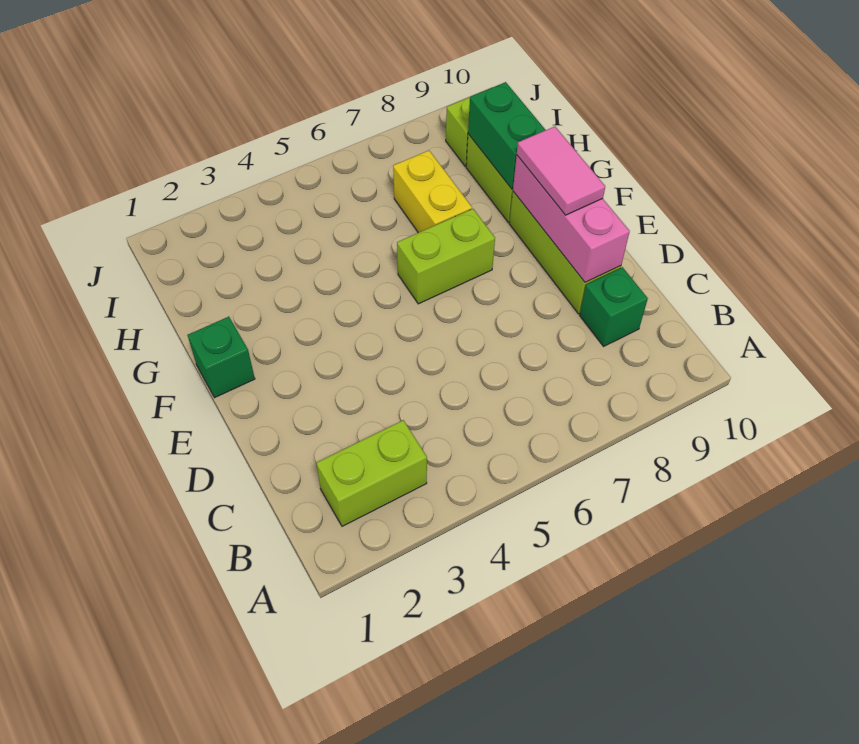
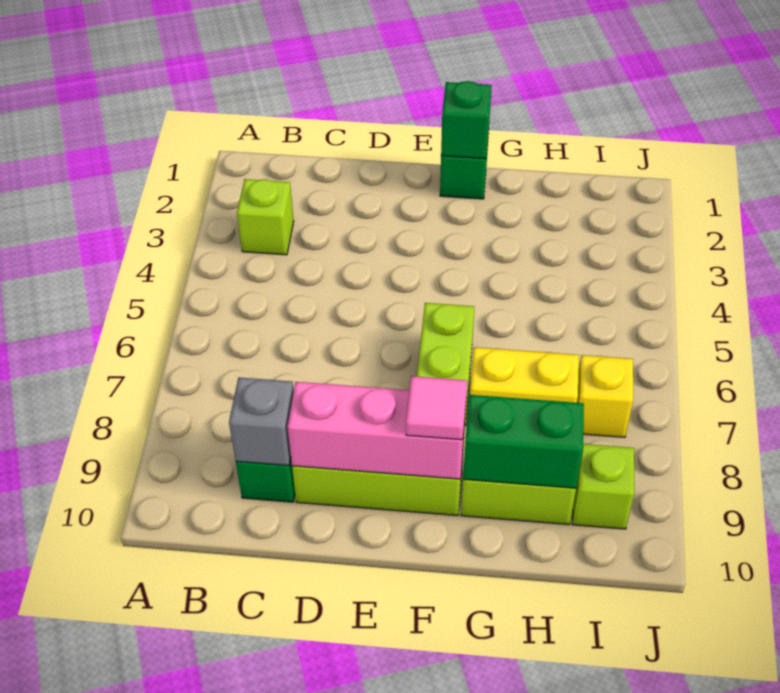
lime brick B2:B3 level 1 -> lime brick B3 level 1
none -> grey brick C9 level 2
pink tile E9:F9 level 3 -> pink tile F9 level 3
none -> green brick F1 level 2
none -> yellow brick I7 level 1

